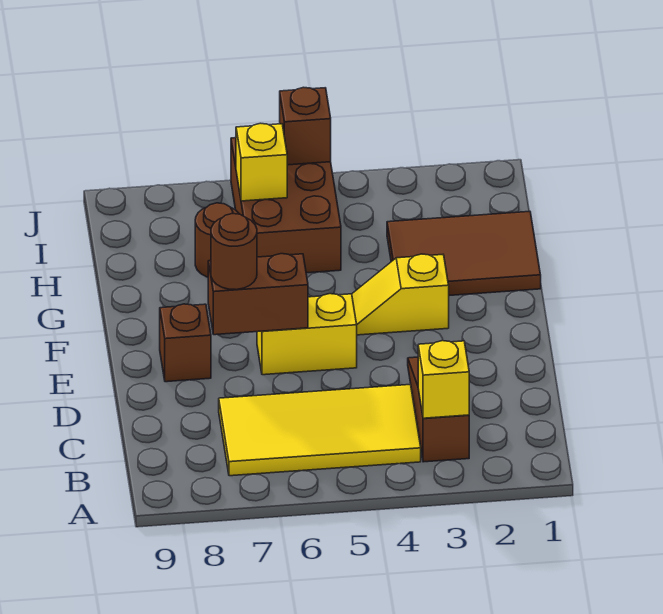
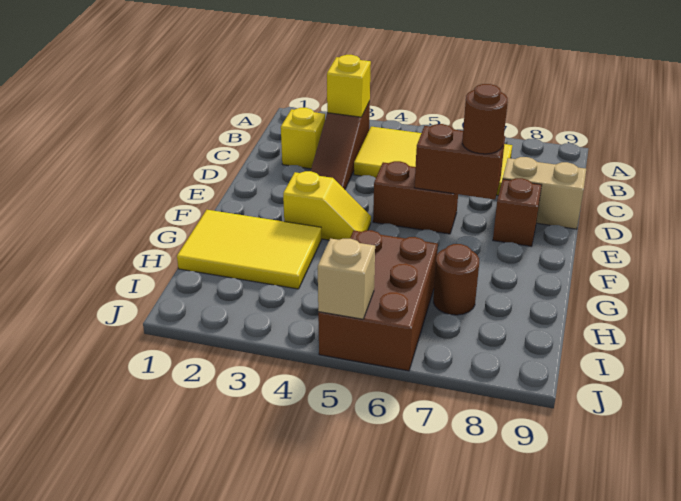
none -> tan brick D8:D9 level 1
yellow brick E5:E6 level 1 -> brown brick E5:E6 level 1
brown tile G1:H3 level 1 -> yellow tile G1:H3 level 1
yellow brick I6 level 2 -> yellow brick C2 level 1
brown brick J5 level 2 -> tan brick J5 level 2

